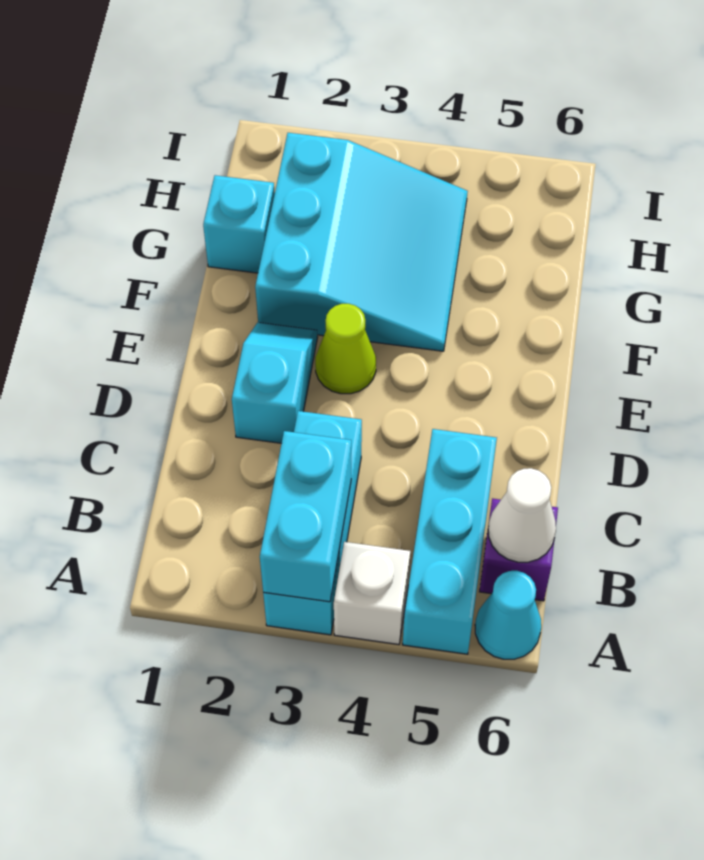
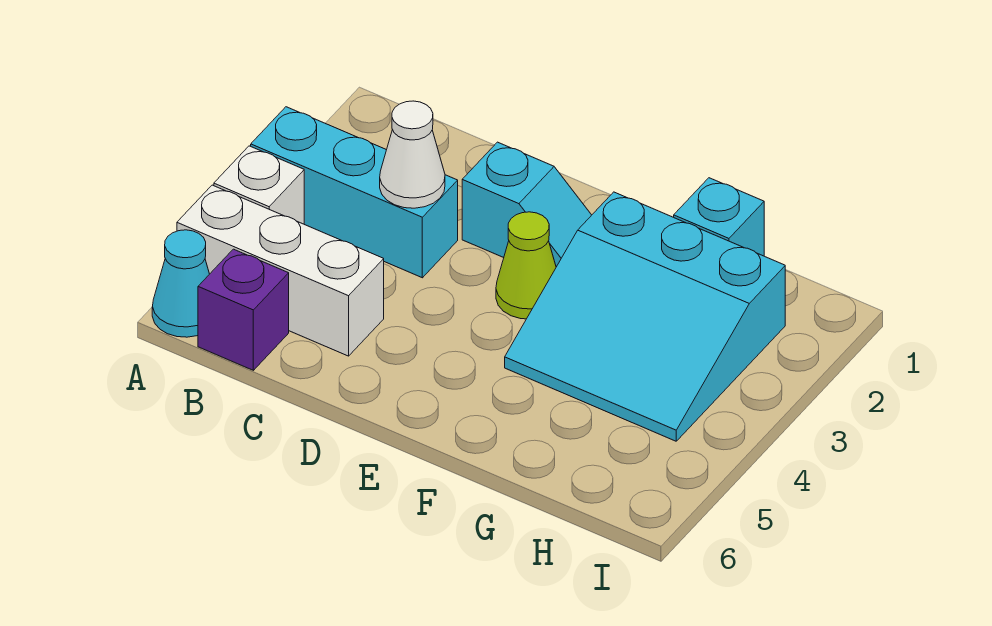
cyan brick A3:B3 level 2 -> none
cyan brick A5:C5 level 1 -> white brick A5:C5 level 1
white cone B6 level 2 -> white cone C3 level 2

